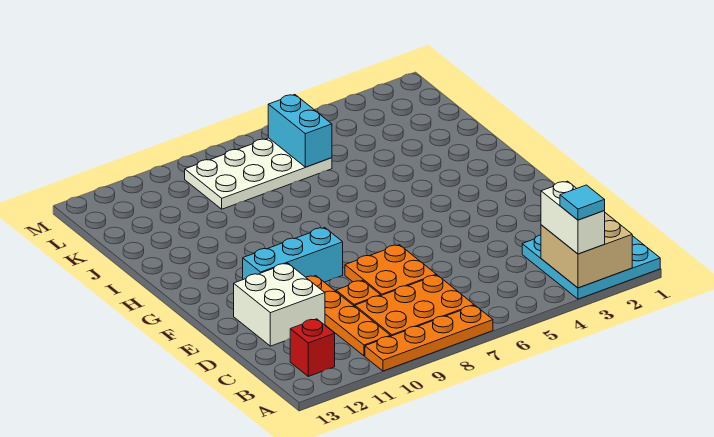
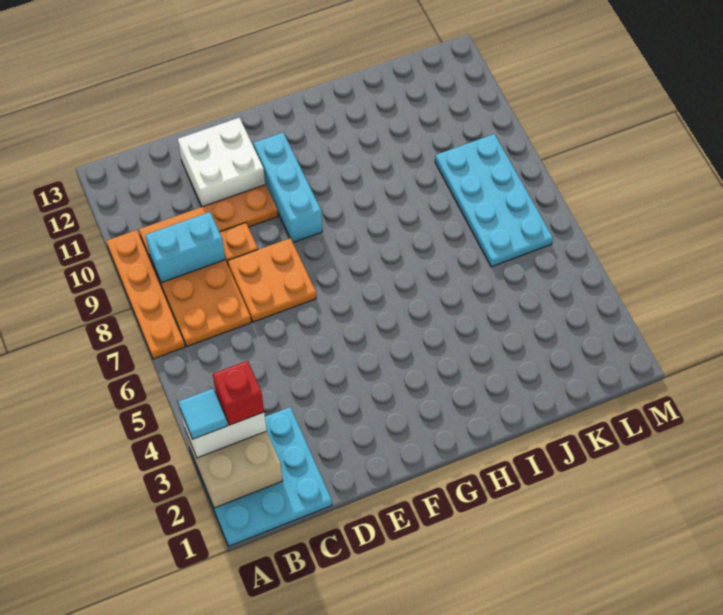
red brick B12 level 1 -> red brick B3 level 4
white plate K6:L9 level 1 -> cyan plate K6:L9 level 1
cyan brick K6:L6 level 2 -> cyan brick B9:C9 level 2

